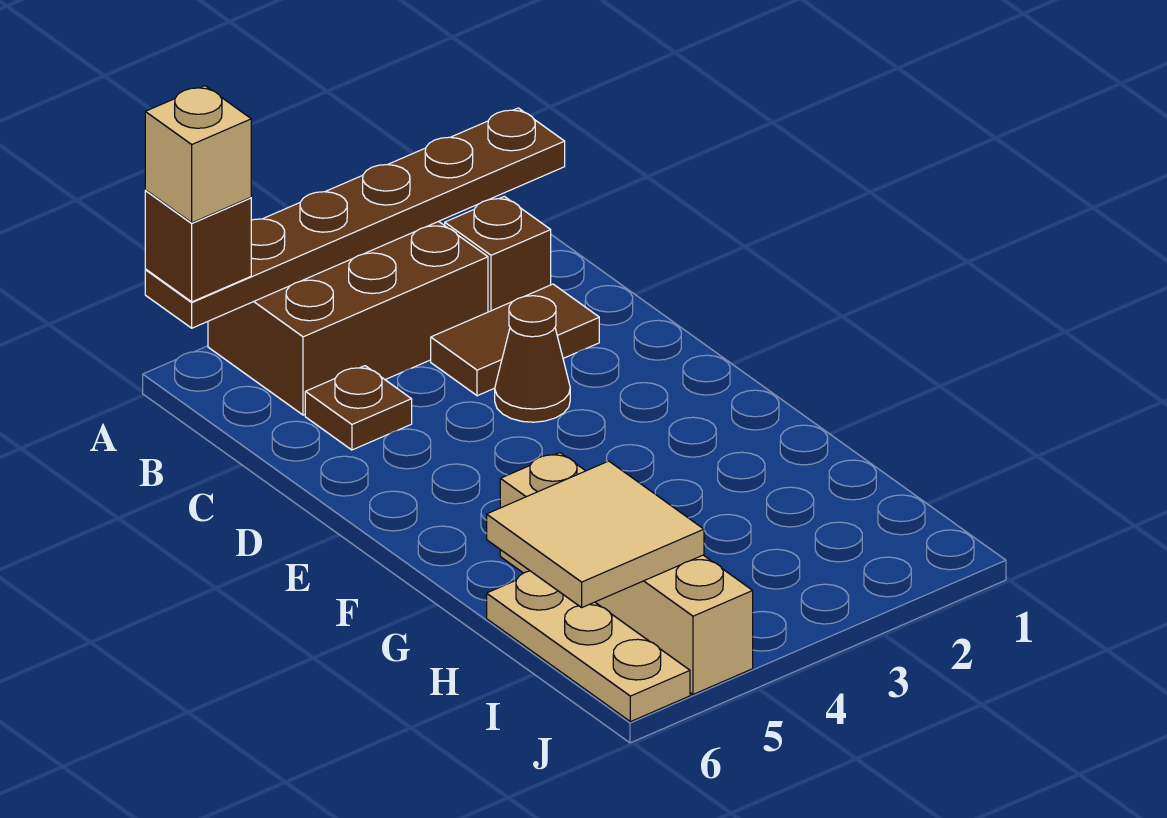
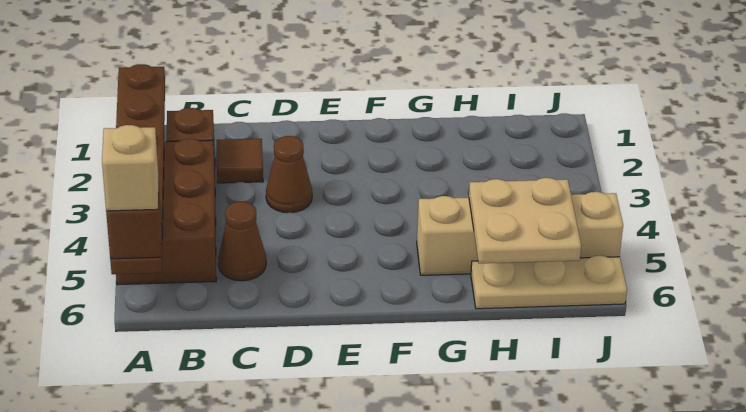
brown tile C2:C3 level 1 -> brown tile C2 level 1
brown plate C5 level 1 -> brown cone C5 level 1
tan tile H5:I6 level 2 -> tan plate H5:I6 level 2

